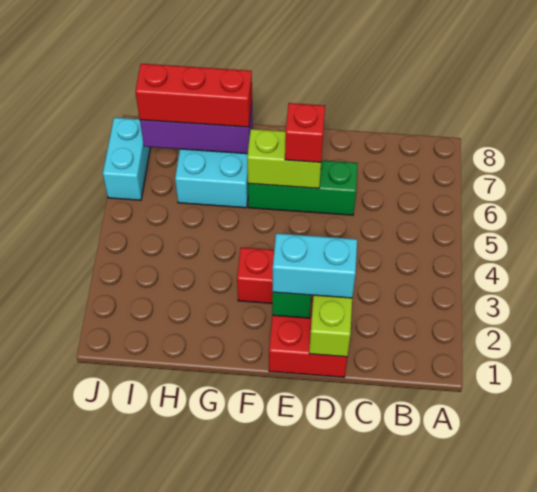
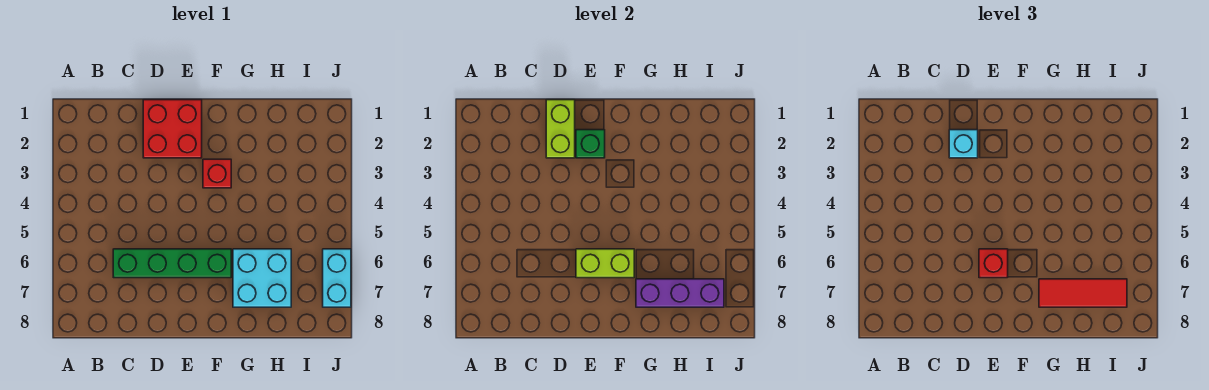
cyan brick D2:E2 level 3 -> cyan brick D2 level 3
green brick D6:F6 level 1 -> green brick C6:F6 level 1
red brick G7:I7 level 3 -> red tile G7:I7 level 3

